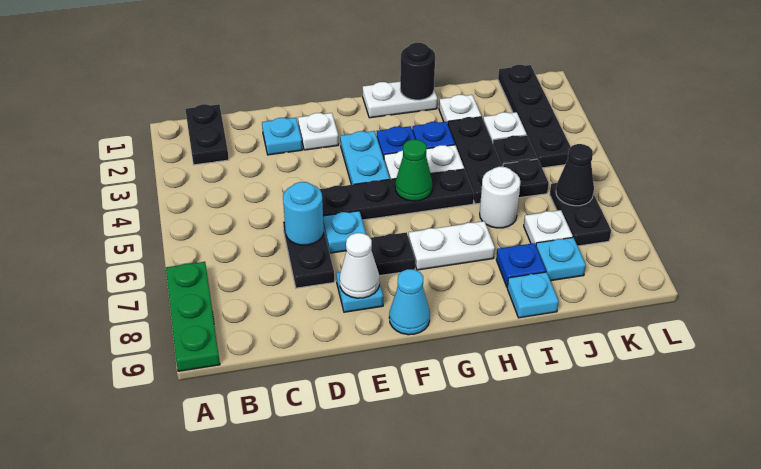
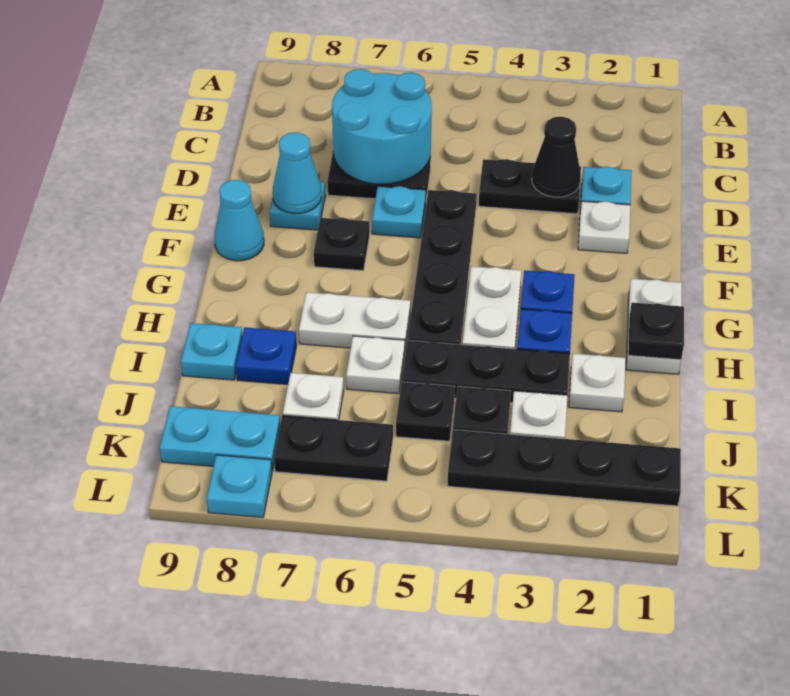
green plate A7:A9 level 1 -> none
black plate B1:B2 level 1 -> black plate D3:D4 level 1
cyan round brick D6 level 2 -> cyan round brick C6:D7 level 2
white cone E8 level 2 -> cyan cone E8 level 2
cyan plate F3:F4 level 1 -> cyan plate K8:K9 level 1
green cone G5 level 2 -> none
white plate G7:H7 level 1 -> white plate H6:H7 level 1
black round brick H1 level 2 -> black plate H1 level 2
white round brick I6 level 1 -> white plate I6 level 1
cyan plate J8 level 1 -> cyan plate L8 level 1
black cone K6 level 2 -> black cone D3 level 2

